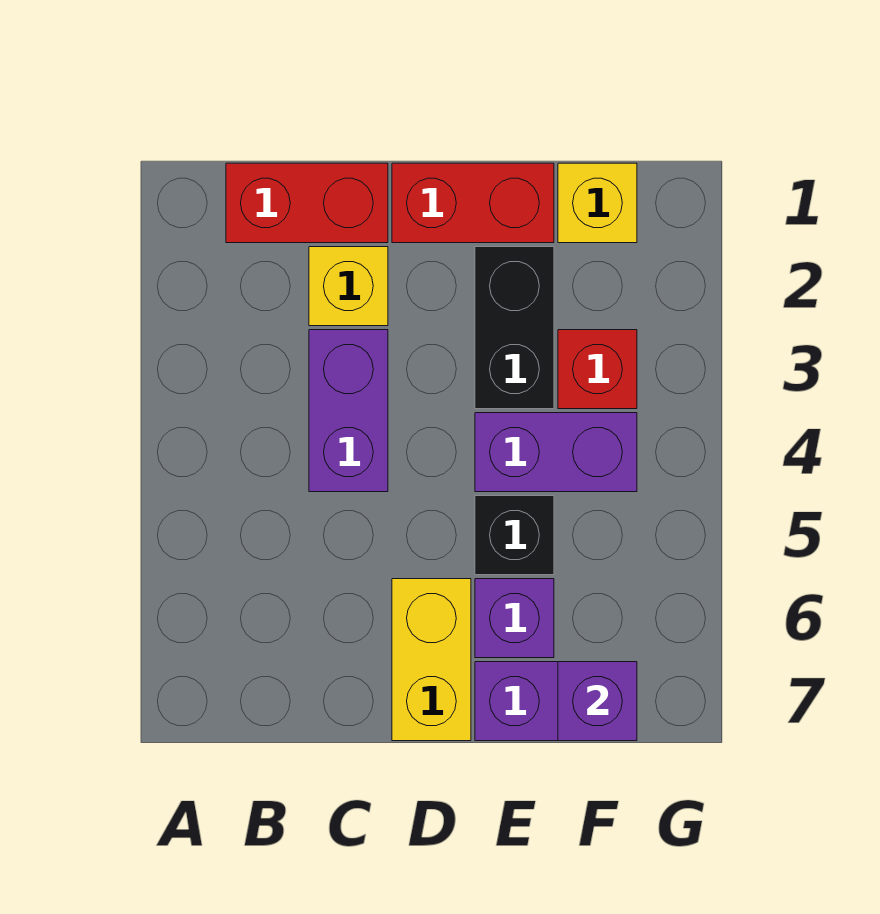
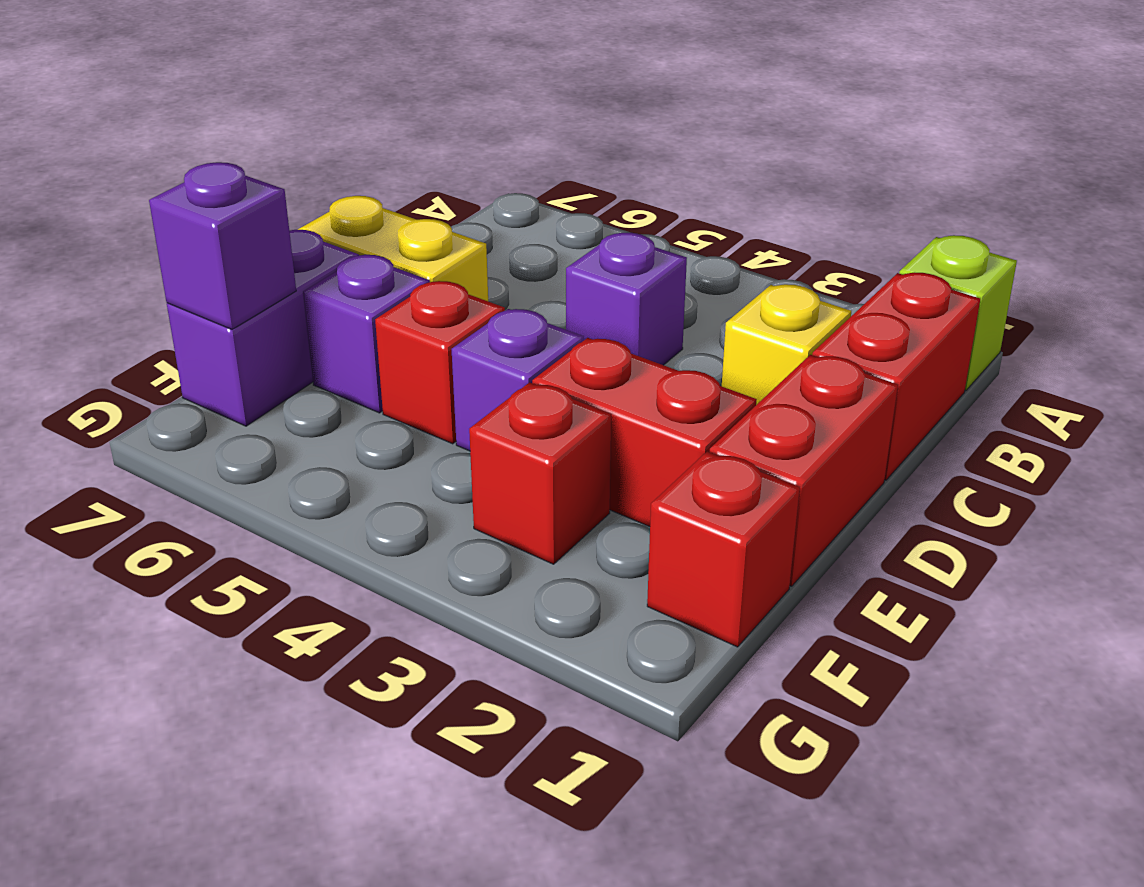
none -> lime brick A1 level 1
purple brick C3:C4 level 1 -> purple brick C4 level 1
black brick E2:E3 level 1 -> red brick E2:E3 level 1
purple brick E4:F4 level 1 -> purple brick E4 level 1
black brick E5 level 1 -> red brick E5 level 1
yellow brick F1 level 1 -> red brick F1 level 1

